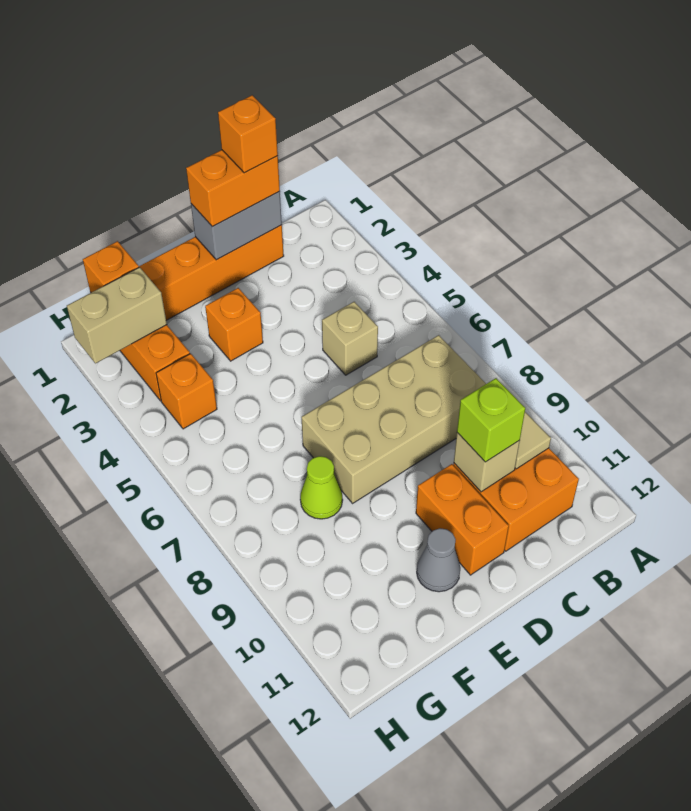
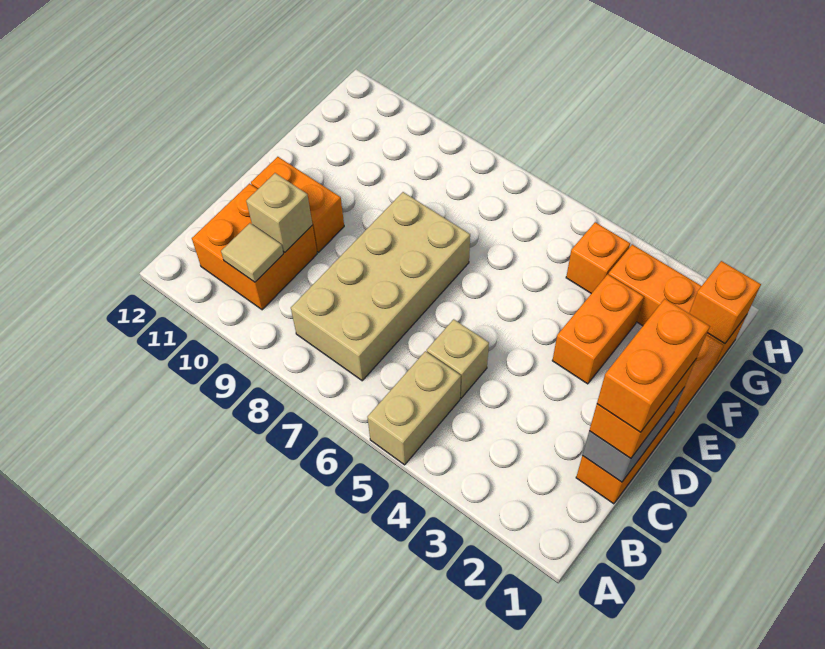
orange brick C1 level 4 -> orange brick C1:D1 level 4
lime brick C10 level 3 -> none
orange brick E3 level 1 -> orange brick E3:F3 level 1
grey cone E11 level 1 -> none
lime cone F8 level 1 -> none
tan brick G2:H2 level 2 -> tan brick A5:B5 level 1

